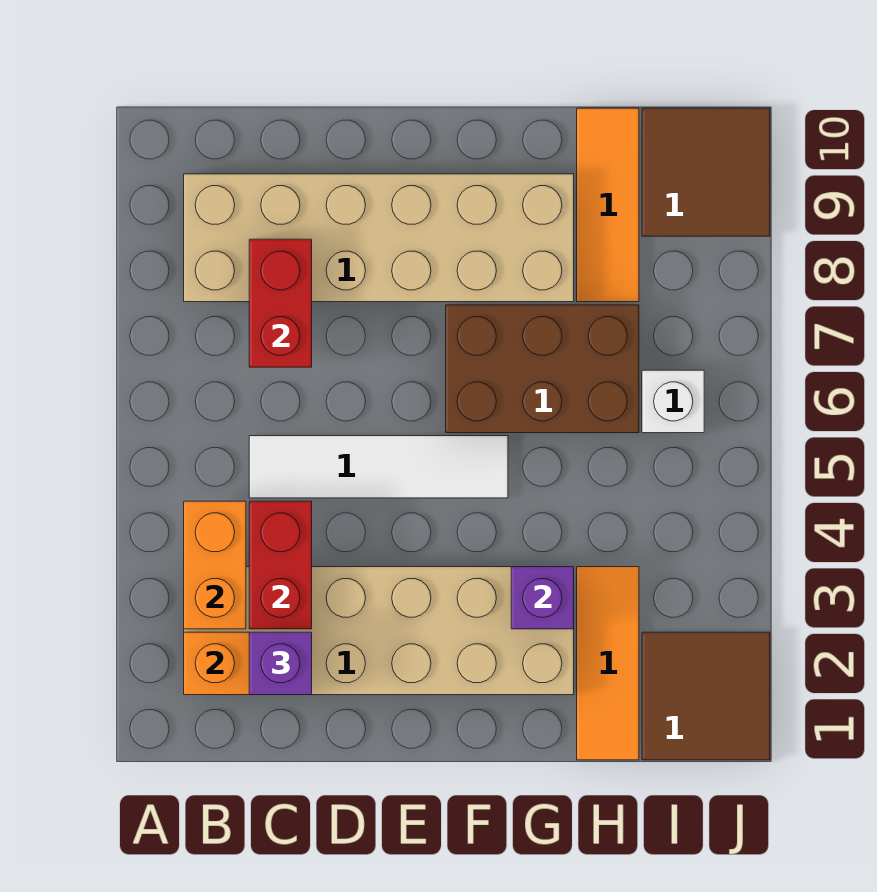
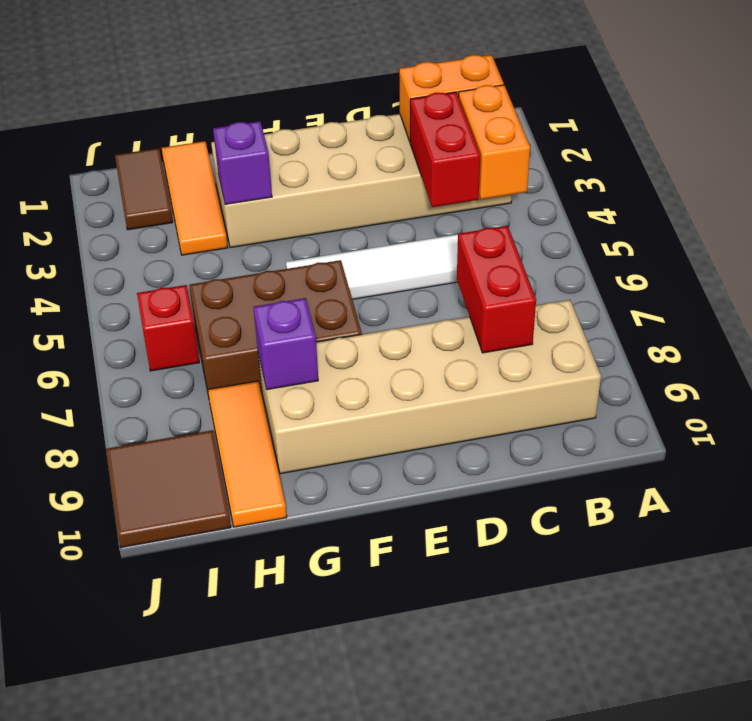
purple brick C2 level 3 -> purple brick G8 level 2
brown tile I1:J2 level 1 -> brown tile I1:I2 level 1
white brick I6 level 1 -> red brick I6 level 1

